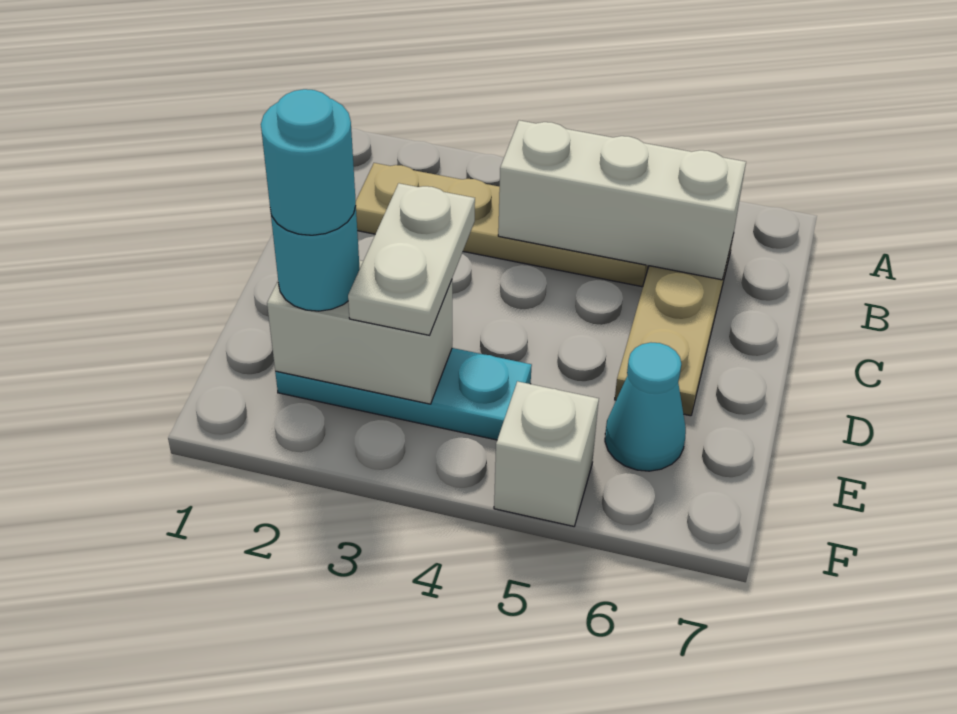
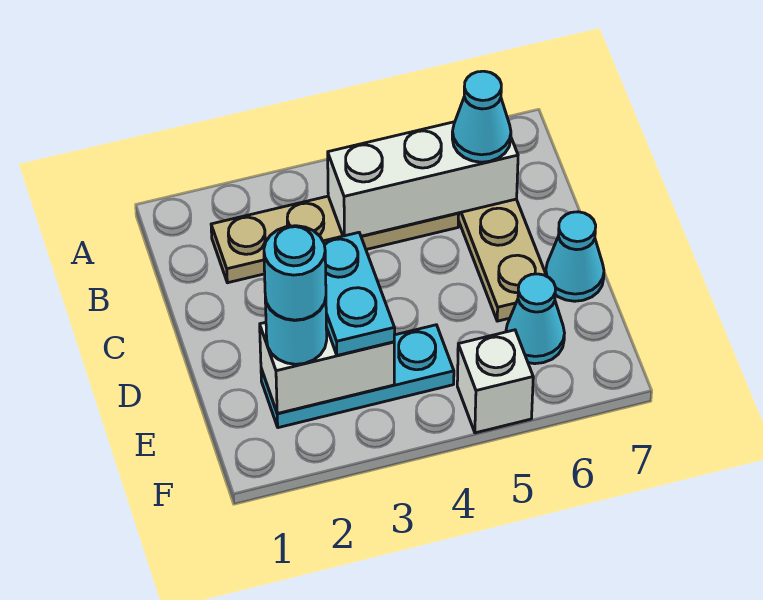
none -> cyan cone B6 level 3
white plate D3:E3 level 3 -> cyan plate D3:E3 level 3
none -> cyan cone D7 level 1

